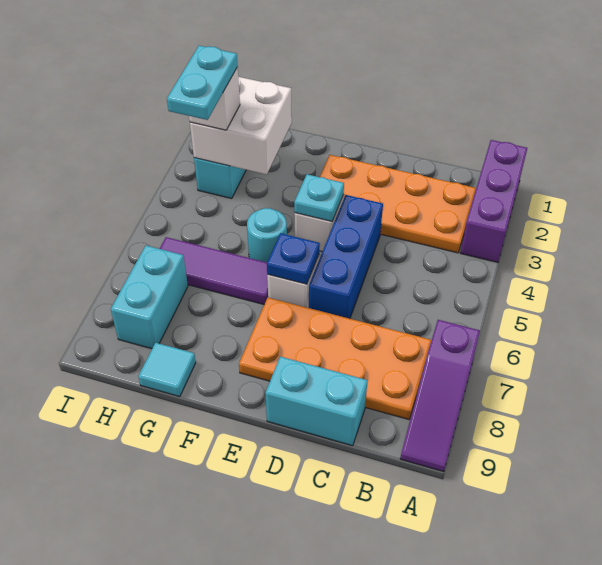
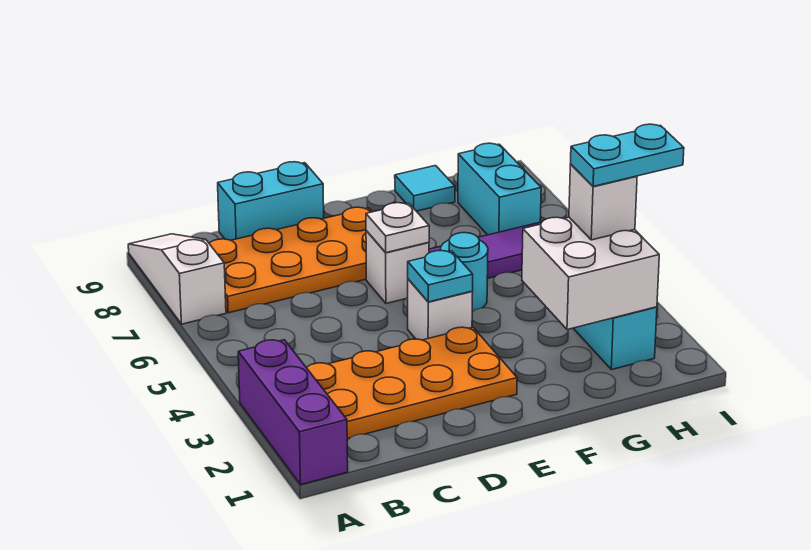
purple slope A7:A9 level 1 top 7 -> white slope A7:A9 level 1 top 7
blue brick D4:D6 level 1 -> none
blue plate E6 level 2 -> white plate E6 level 2
cyan plate H3:H4 level 4 -> cyan plate H3:I3 level 4

